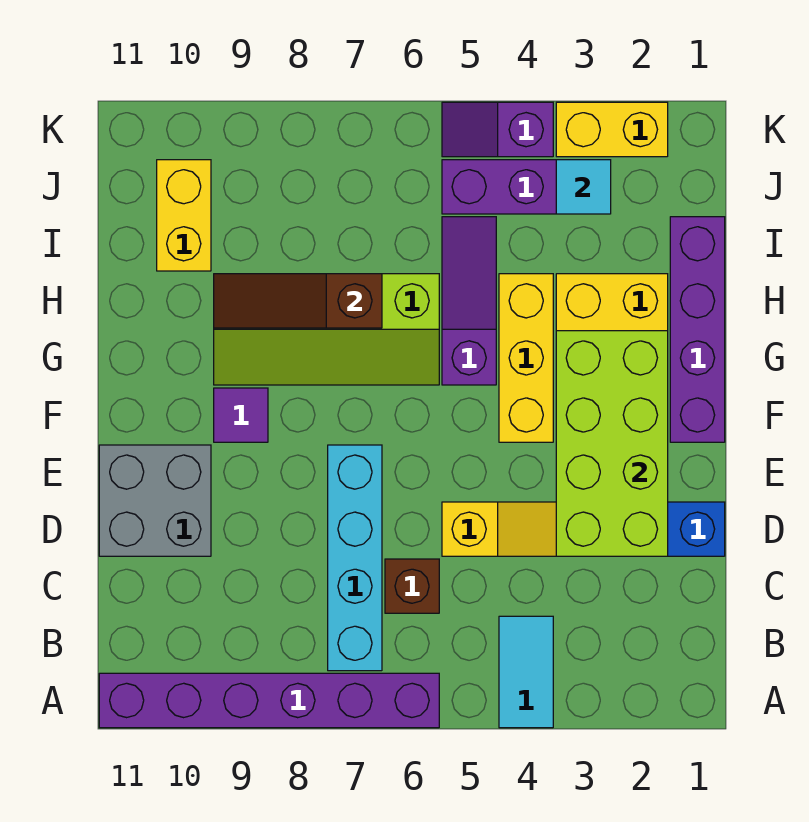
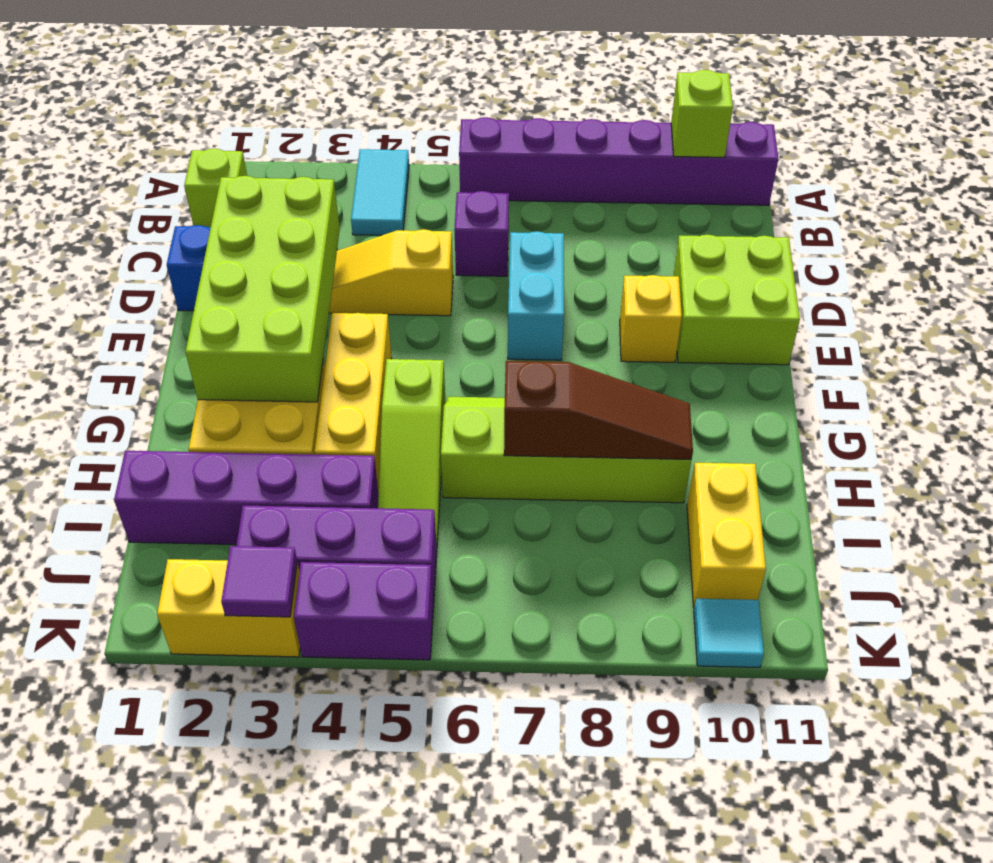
none -> lime brick A10 level 2
none -> lime brick B1 level 1
cyan brick B7:E7 level 1 -> cyan brick D7:E7 level 1
brown brick C6 level 1 -> purple brick C6 level 1
grey brick D10:E11 level 1 -> lime brick D10:E11 level 1
none -> yellow brick E9 level 1
purple brick F1:I1 level 1 -> purple brick I1:I4 level 1
purple tile F9 level 1 -> purple tile K3 level 2
purple slope G5:I5 level 1 top G -> lime slope G5:I5 level 1 top G
cyan tile J3 level 2 -> cyan tile K10 level 1
purple slope K4:K5 level 1 top 4 -> purple brick K4:K5 level 1

